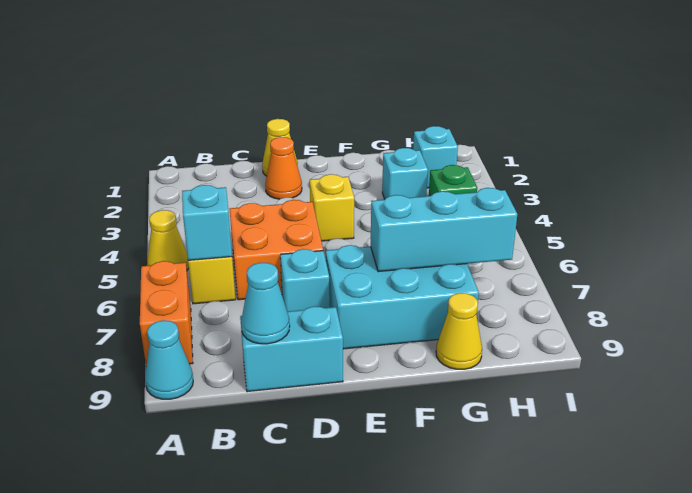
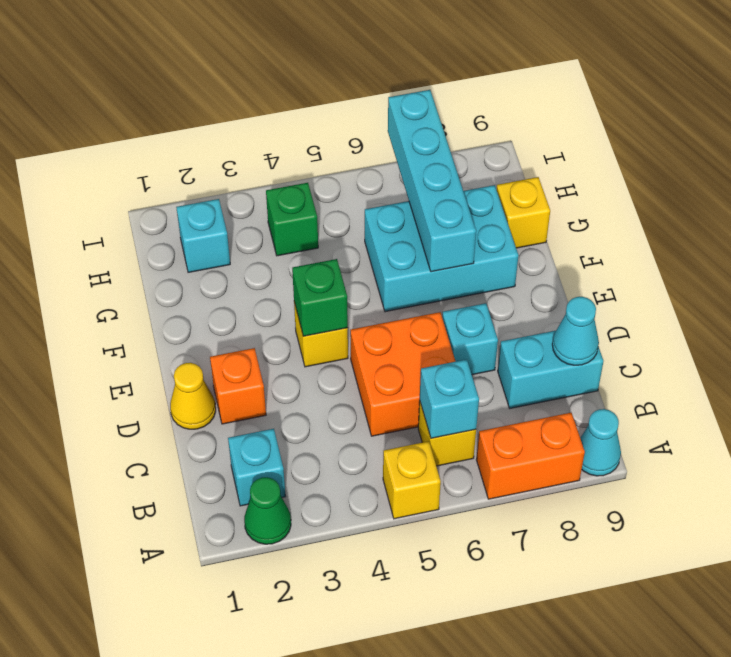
none -> green cone A2 level 1
yellow cone A5 level 1 -> yellow brick A5 level 1
cyan brick C9:D9 level 1 -> cyan brick C8:C9 level 1
orange cone D2 level 1 -> orange brick D2 level 1
none -> green brick E4 level 2
cyan brick E7:G8 level 1 -> cyan brick F6:G8 level 1
cyan brick F7:H7 level 2 -> cyan brick F7:I7 level 2
cyan brick G3 level 1 -> cyan brick B2 level 1
yellow cone G9 level 1 -> yellow brick G9 level 1

